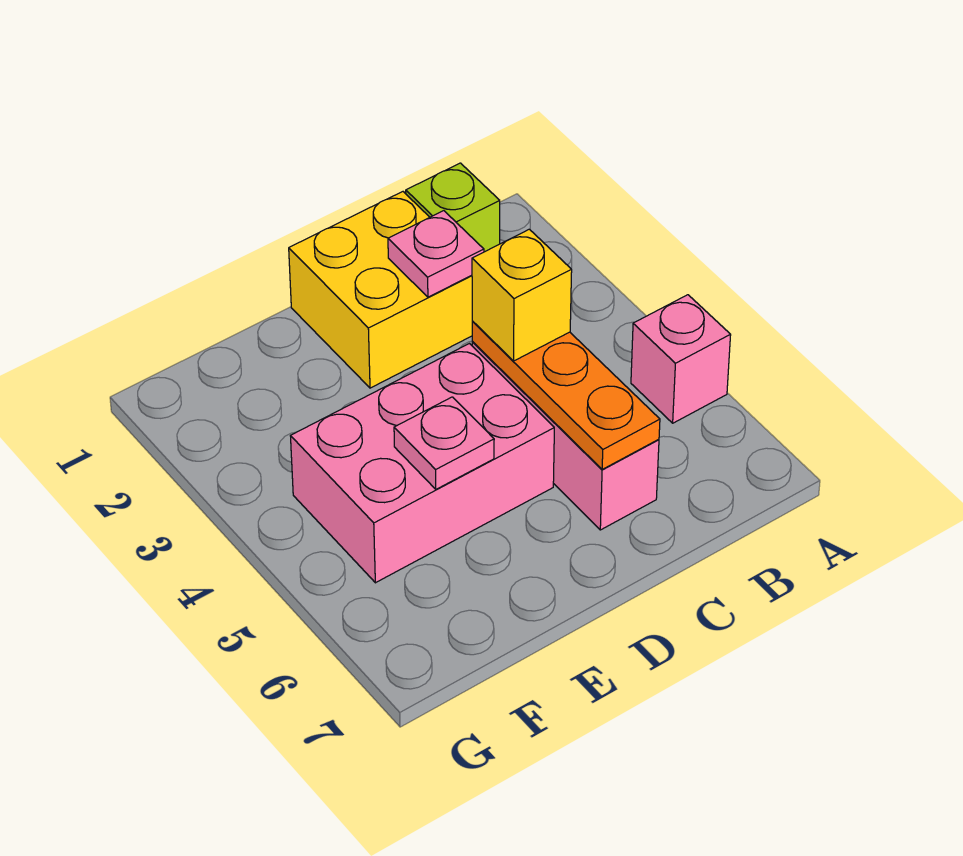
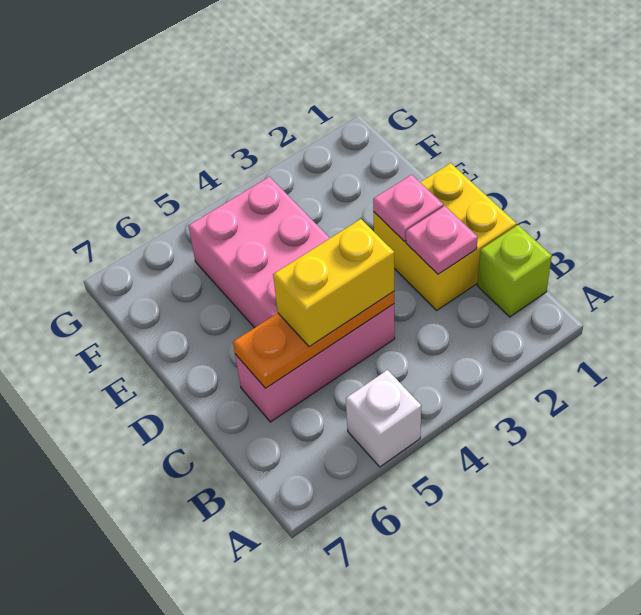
pink brick A5 level 1 -> white brick A5 level 1
yellow brick C4 level 3 -> yellow brick C4:C5 level 3
pink plate E5 level 2 -> pink plate D2 level 2

